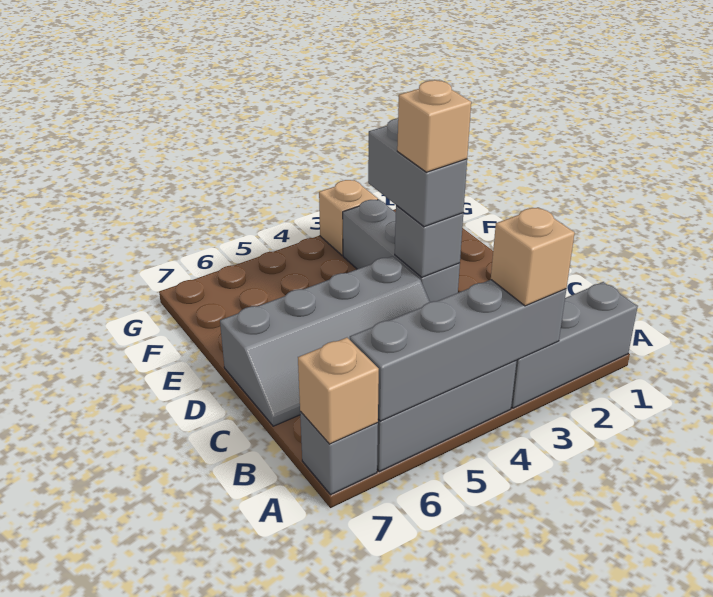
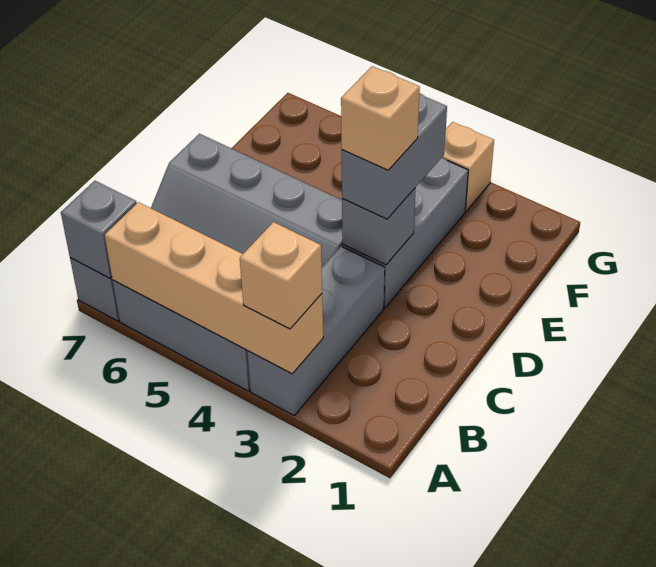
grey brick A1:A3 level 1 -> grey brick A3:C3 level 1
grey brick A3:A6 level 2 -> tan brick A3:A6 level 2
tan brick A7 level 2 -> grey brick A7 level 2

